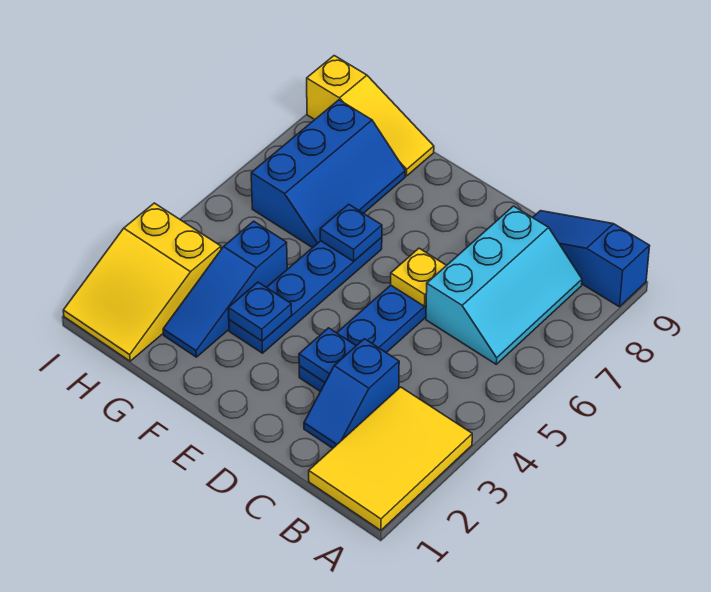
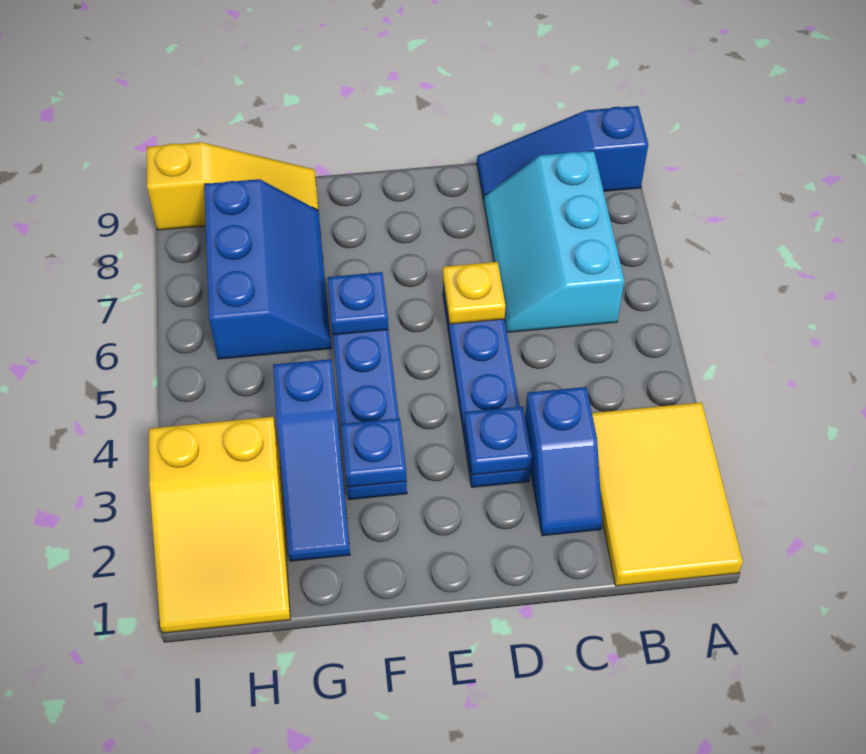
cyan slope B6:C8 level 1 top C -> cyan slope B6:C8 level 1 top B

